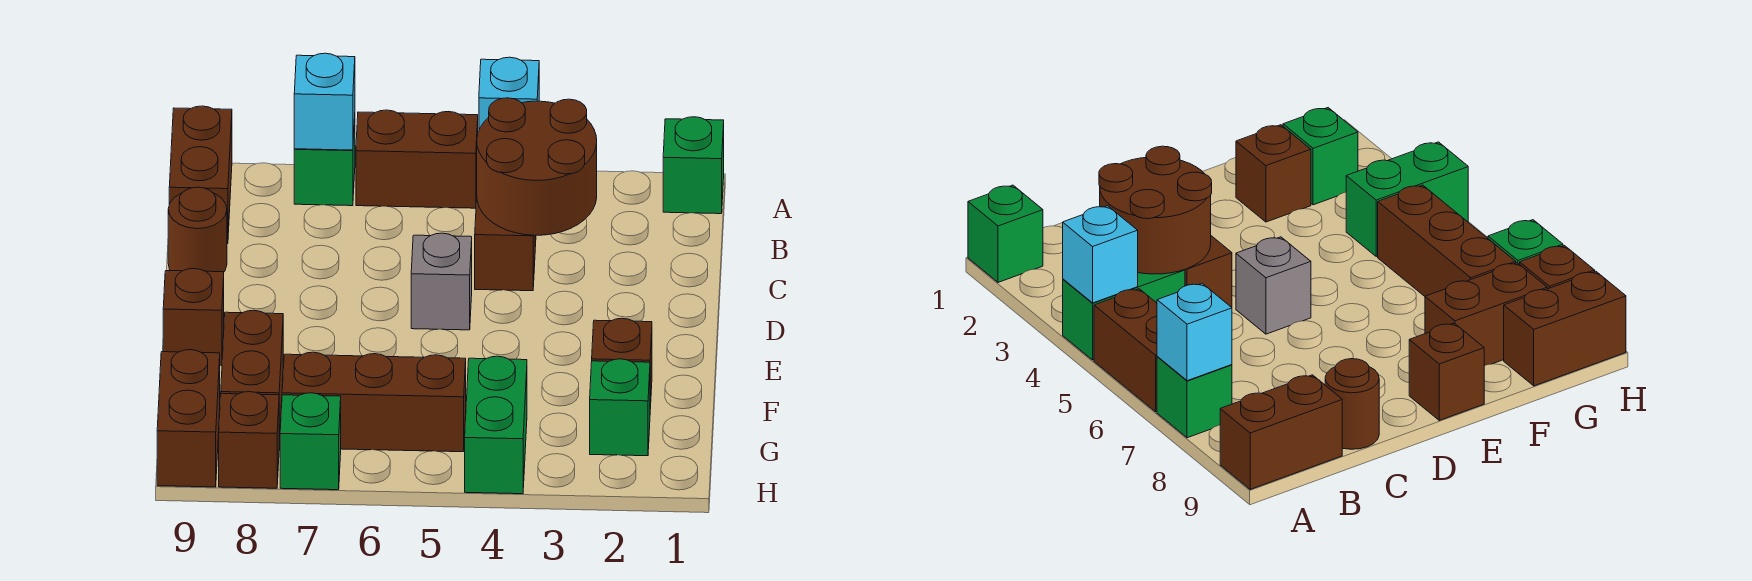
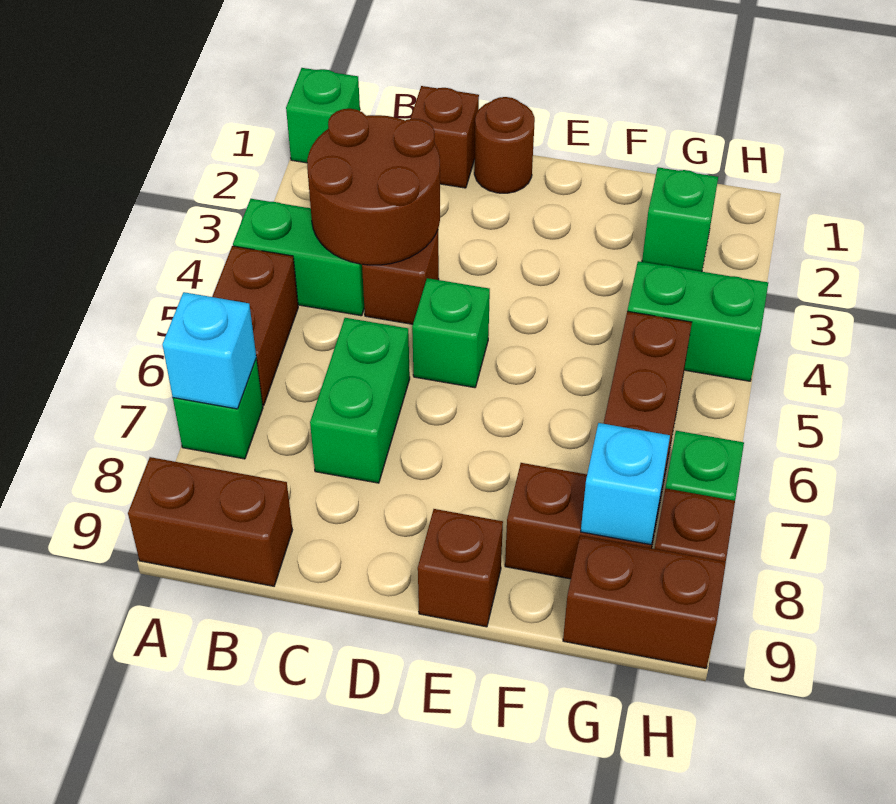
cyan brick A4 level 2 -> cyan brick G8 level 2
none -> green brick C6:C7 level 1
brown round brick C9 level 1 -> brown round brick D1 level 1
grey brick D5 level 1 -> green brick D5 level 1
brown brick F2 level 1 -> brown brick C1 level 1

